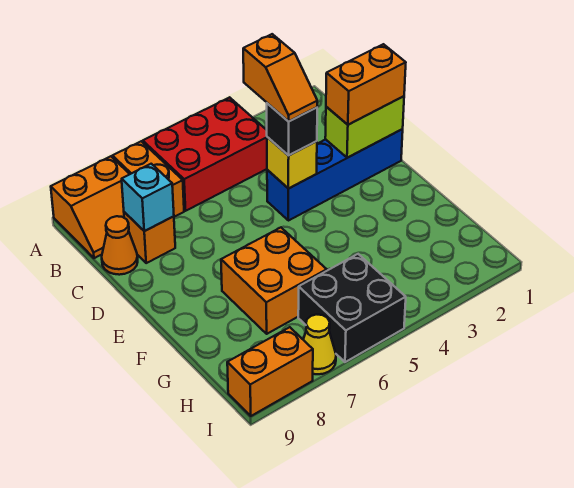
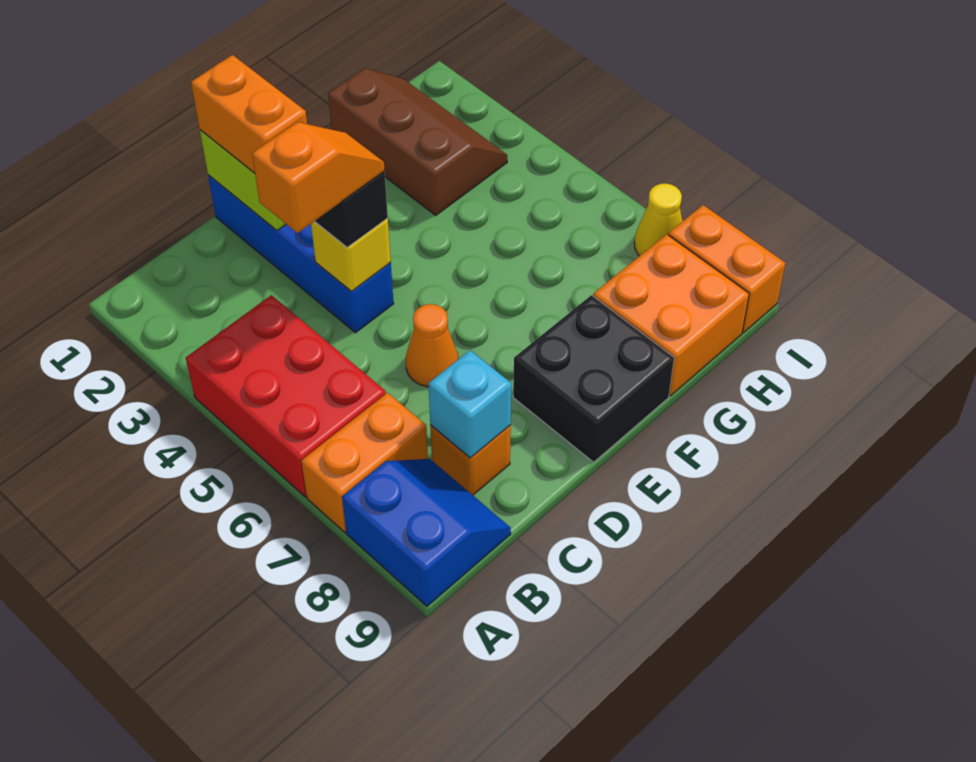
orange slope A8:B9 level 1 top A -> blue slope A8:B9 level 1 top A
orange cone C9 level 1 -> orange cone D6 level 1
orange brick F6:G7 level 1 -> orange brick G8:H9 level 1
none -> brown slope G1:H3 level 1 top G
black brick H5:I6 level 1 -> black brick E8:F9 level 1

